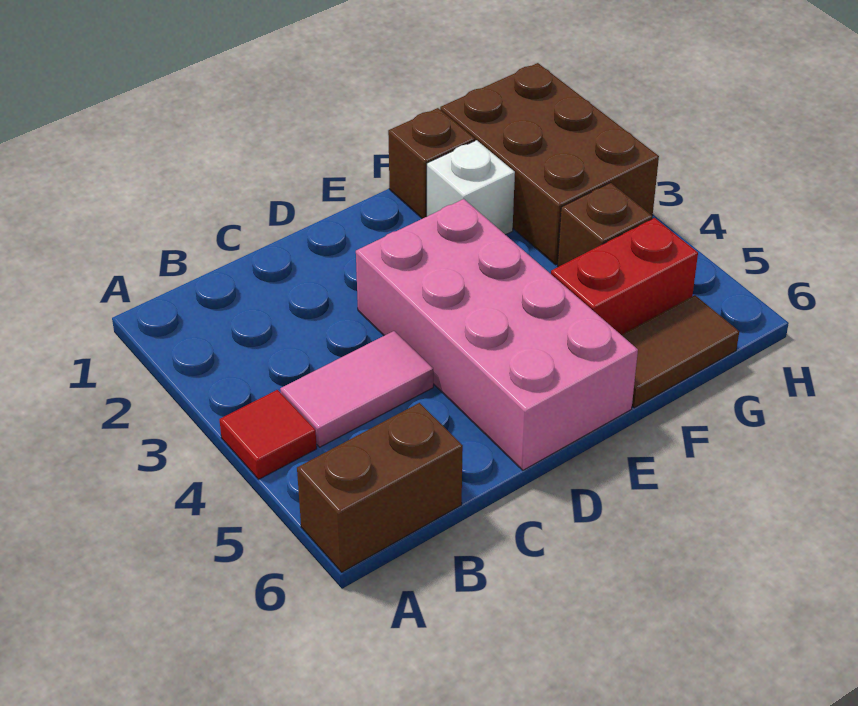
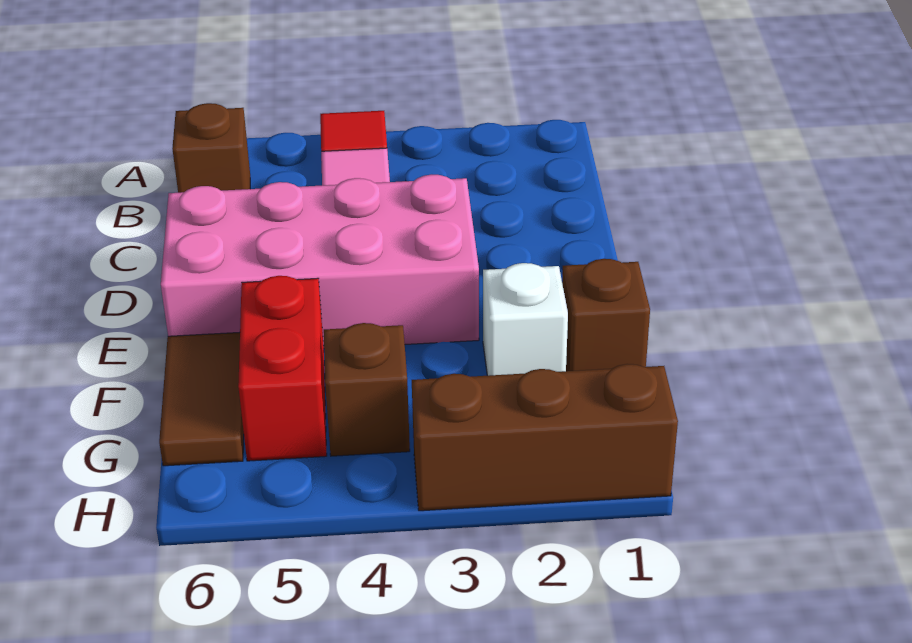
brown brick A6:B6 level 1 -> brown brick B6 level 1
brown brick G1:H3 level 1 -> brown brick H1:H3 level 1

